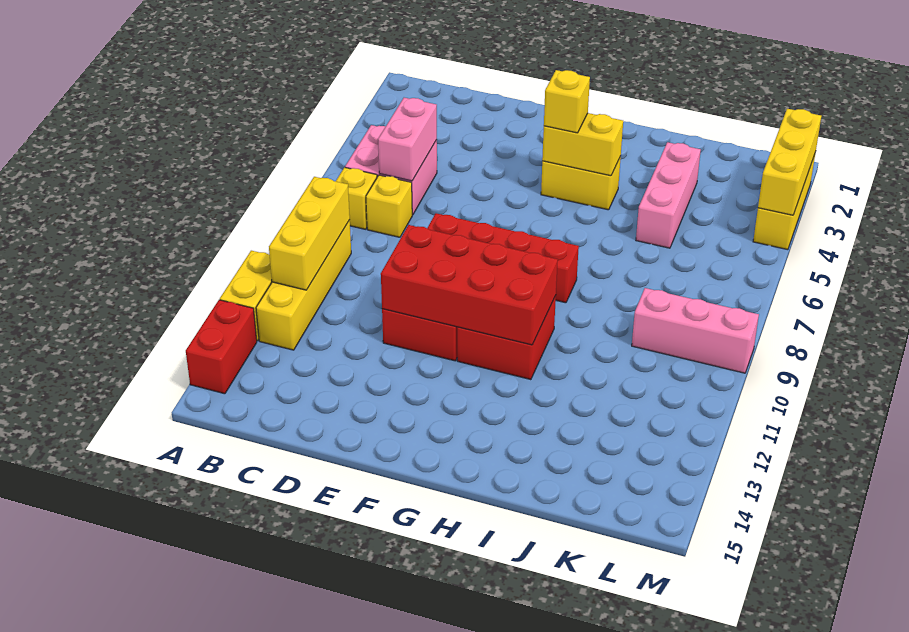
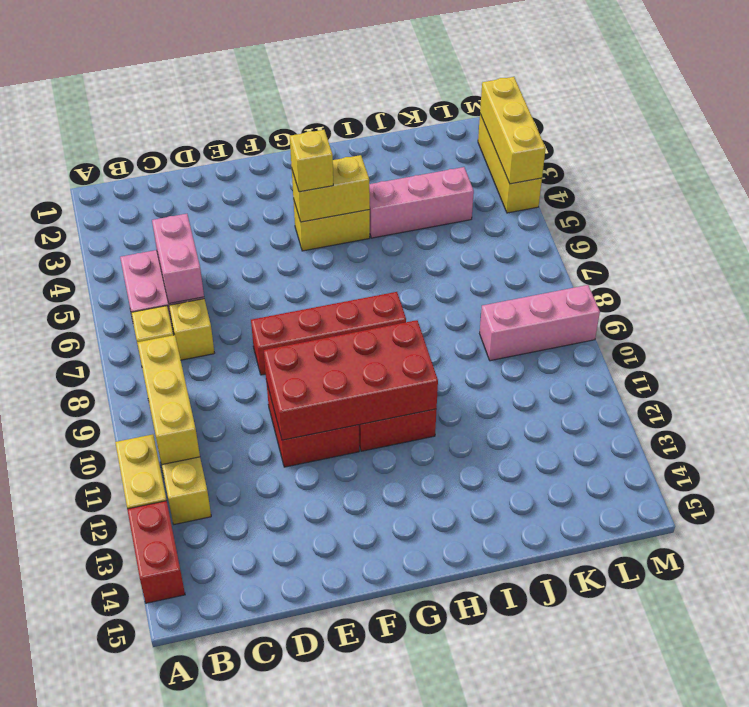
pink brick J3:J5 level 1 -> pink brick I4:K4 level 1

